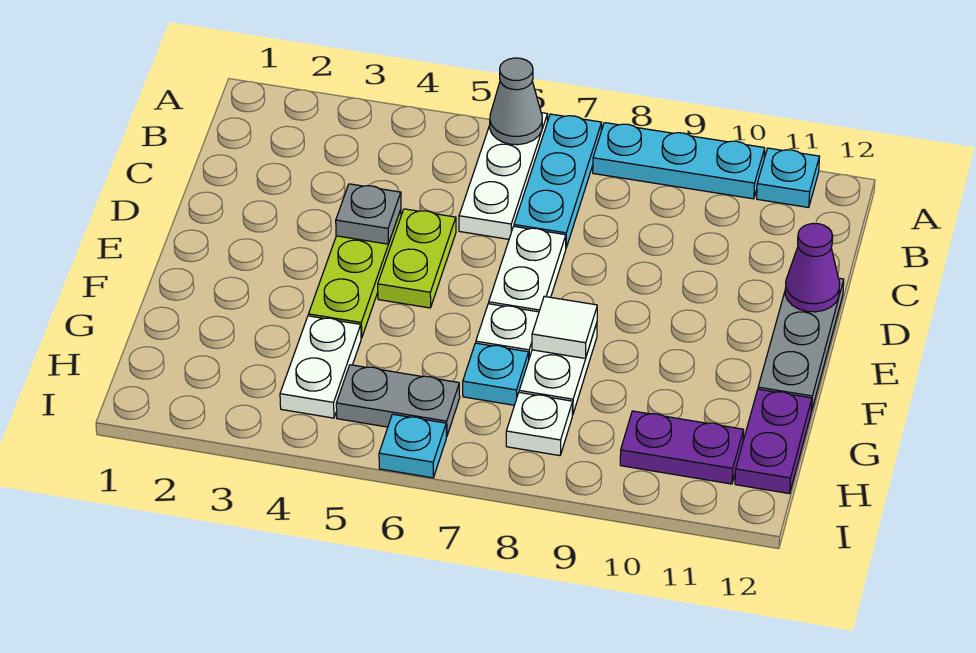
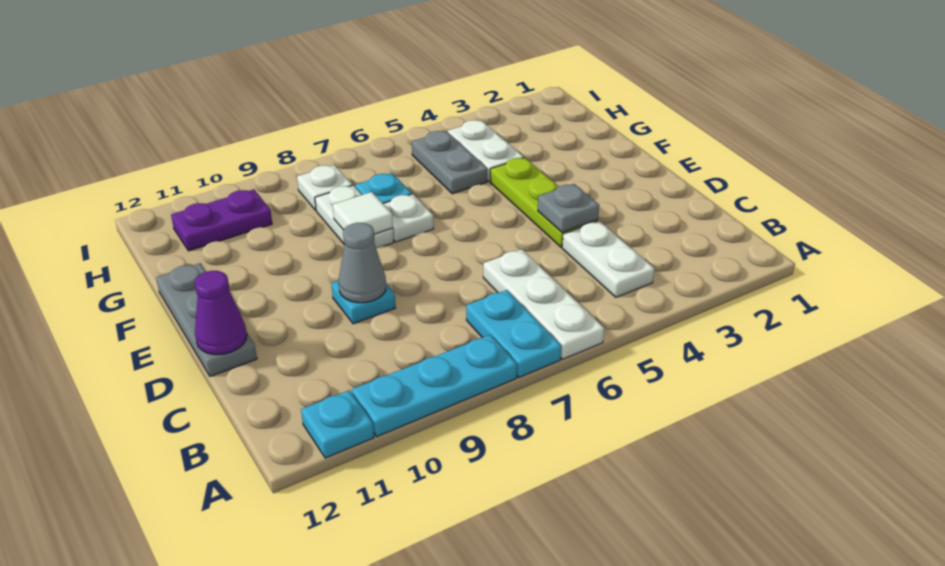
grey cone A6 level 2 -> grey cone D9 level 2
cyan plate A7:C7 level 1 -> cyan plate A7:B7 level 1
lime plate D5:E5 level 1 -> none
white plate D7:E7 level 1 -> white plate B4:C4 level 1
purple plate G12:H12 level 1 -> none
grey plate H5:H6 level 1 -> grey plate G5:H5 level 1
cyan plate I6 level 1 -> cyan plate D9 level 1

